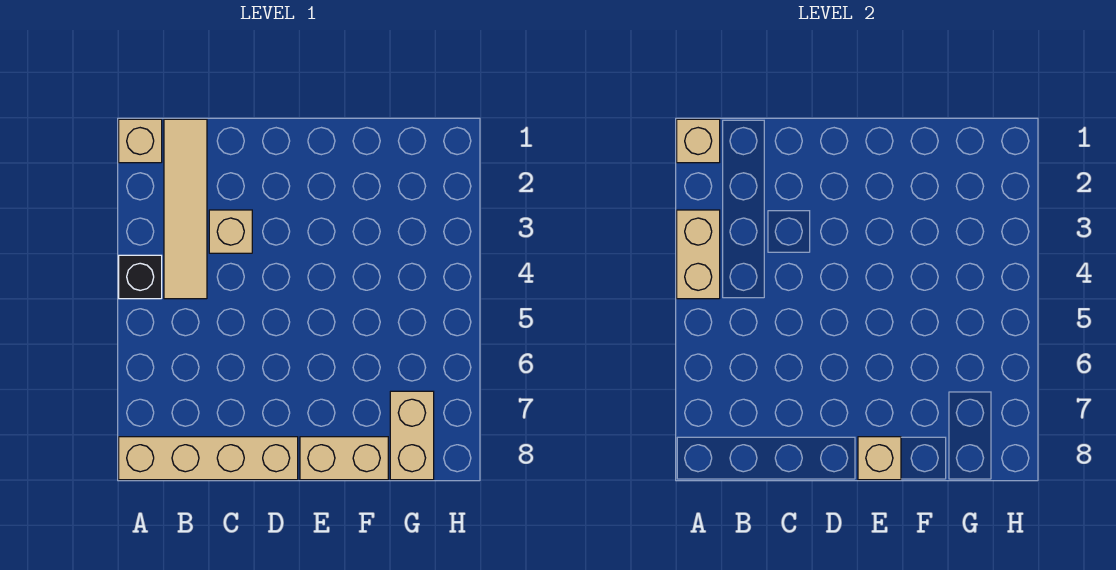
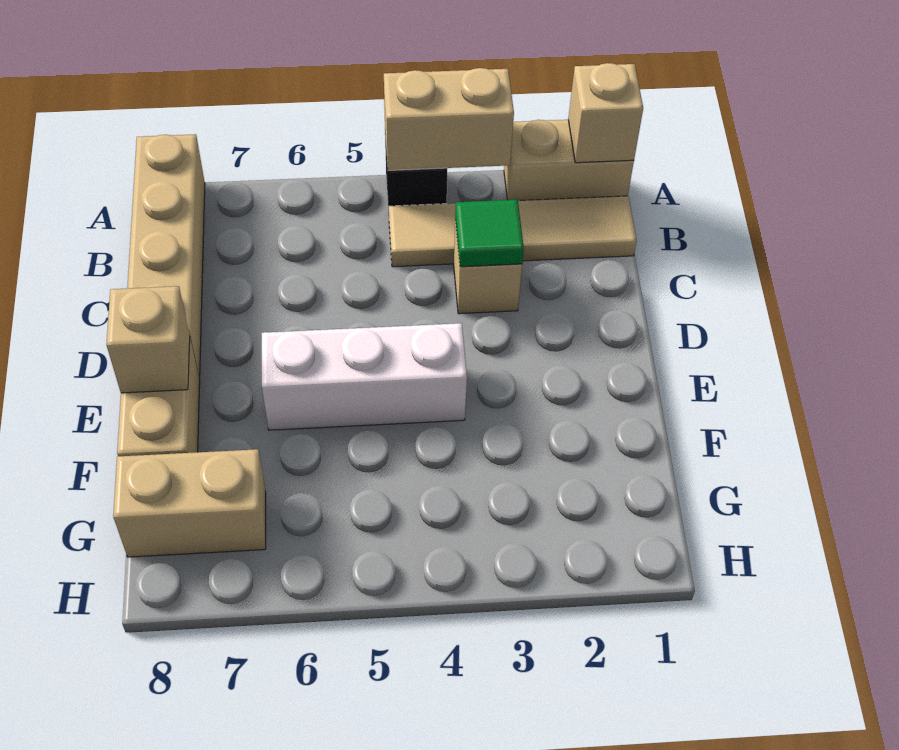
tan brick A1 level 1 -> tan brick A1:A2 level 1
none -> green tile C3 level 2
none -> white brick E4:E6 level 1

